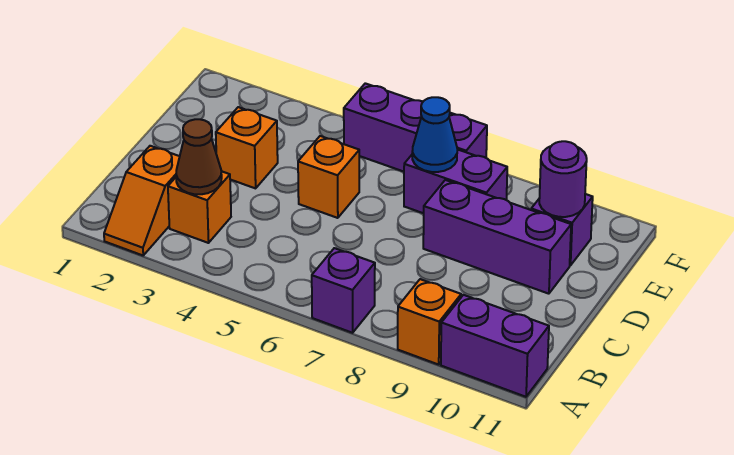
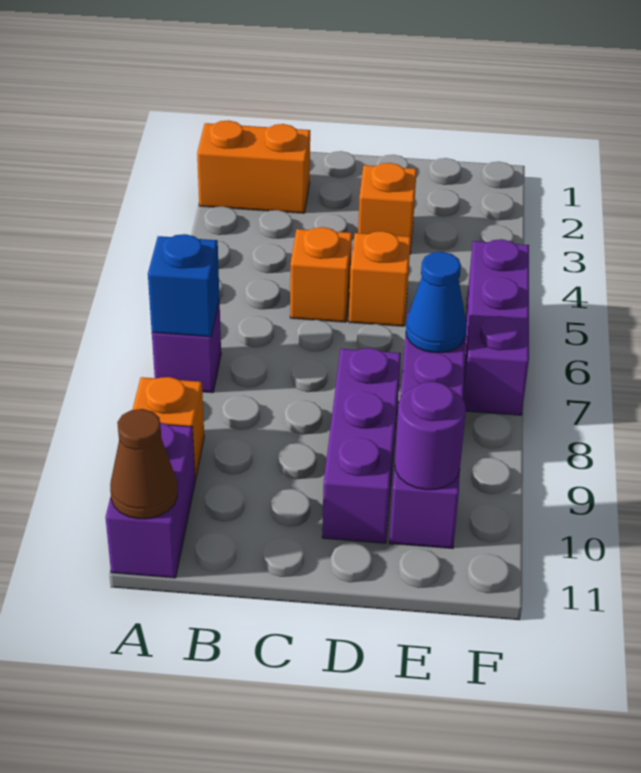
orange slope A2:B2 level 1 top B -> orange brick A2:B2 level 1
none -> blue brick A7 level 2
orange brick B3 level 1 -> orange brick C5 level 1
brown cone B3 level 2 -> brown cone A11 level 2

